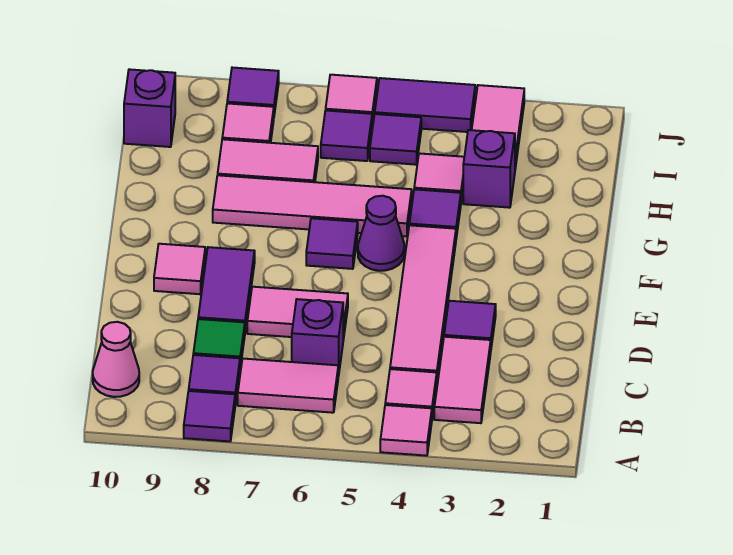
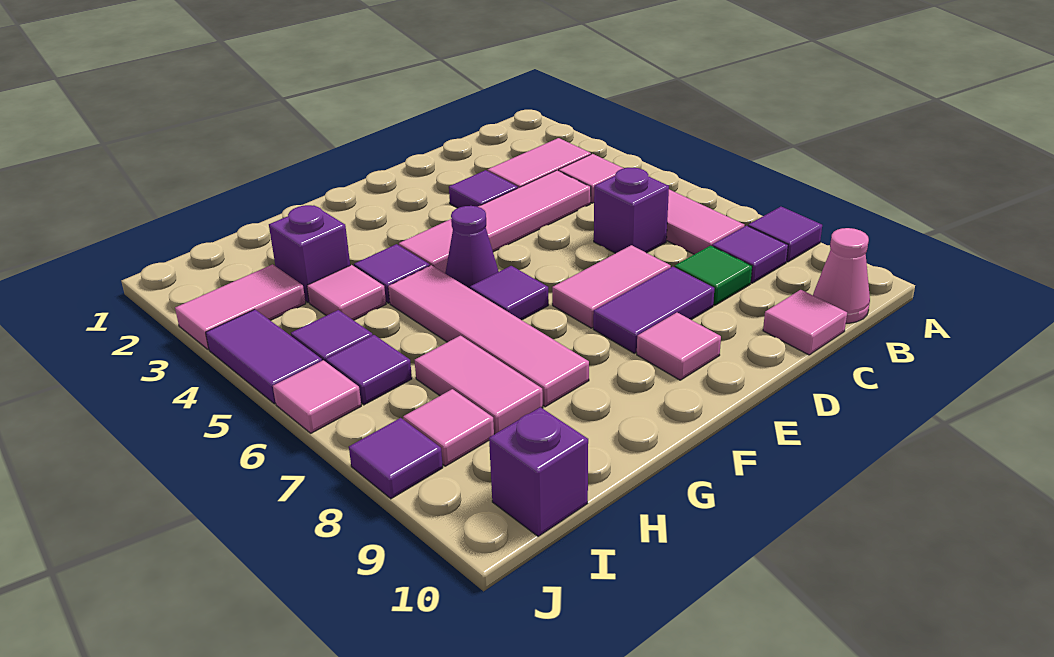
pink tile A4 level 1 -> pink tile C10 level 1
pink tile D6:D7 level 1 -> pink tile D7:E7 level 1

